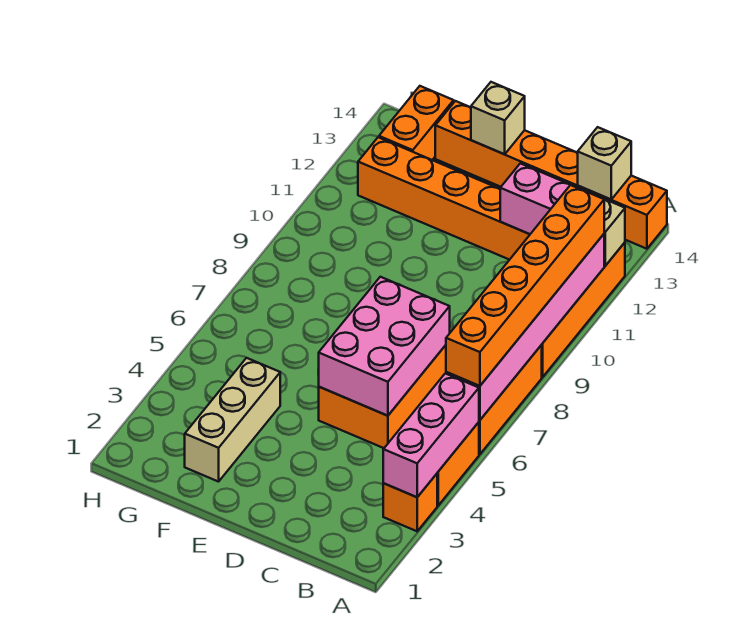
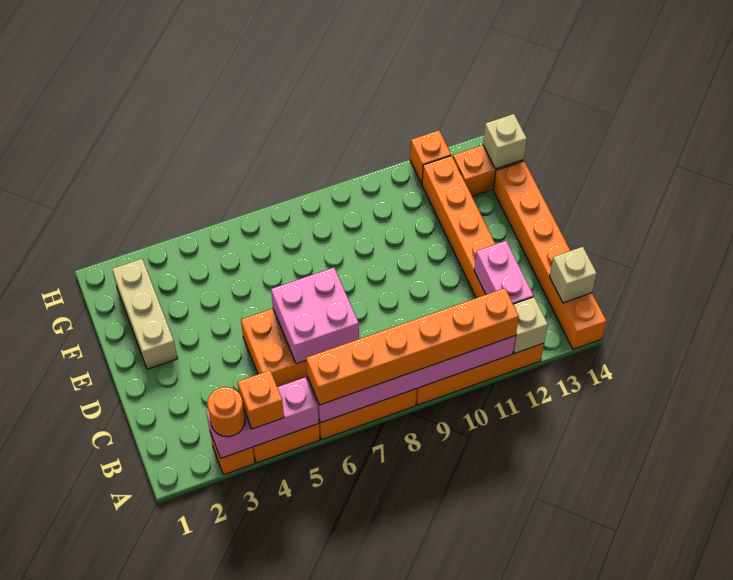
none -> orange round brick A3 level 3
none -> orange brick A4 level 3
pink brick C5:D7 level 2 -> pink brick C6:D7 level 2
tan brick E14 level 2 -> tan brick G14 level 2
tan brick F2:F4 level 1 -> tan brick E2:G2 level 1
none -> orange brick H12 level 1

